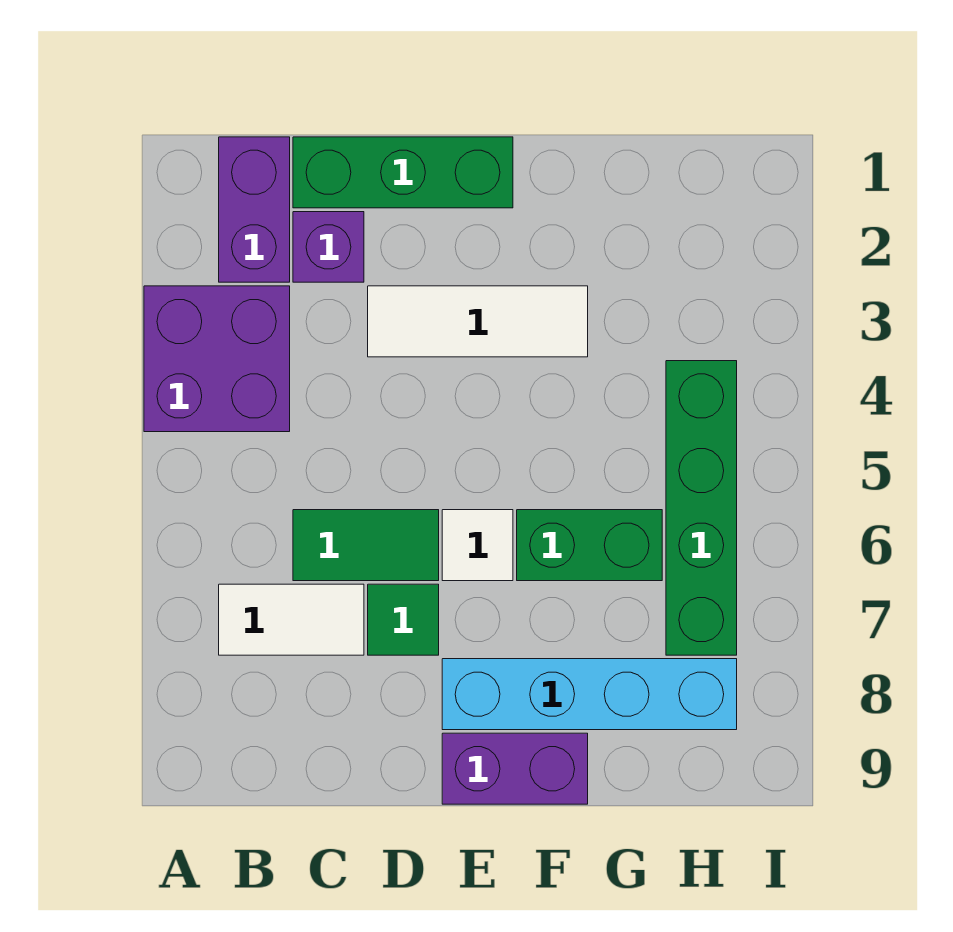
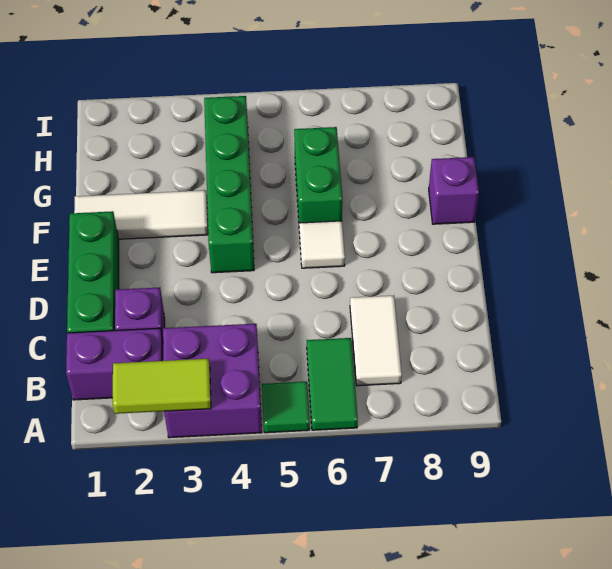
none -> lime tile A2:A3 level 2
green tile C6:D6 level 1 -> green tile A6:B6 level 1
white tile D3:F3 level 1 -> white tile F1:F3 level 1
green tile D7 level 1 -> green tile A5 level 1
cyan brick E8:H8 level 1 -> none
purple brick E9:F9 level 1 -> purple brick F9 level 1
green brick H4:H7 level 1 -> green brick E4:H4 level 1

